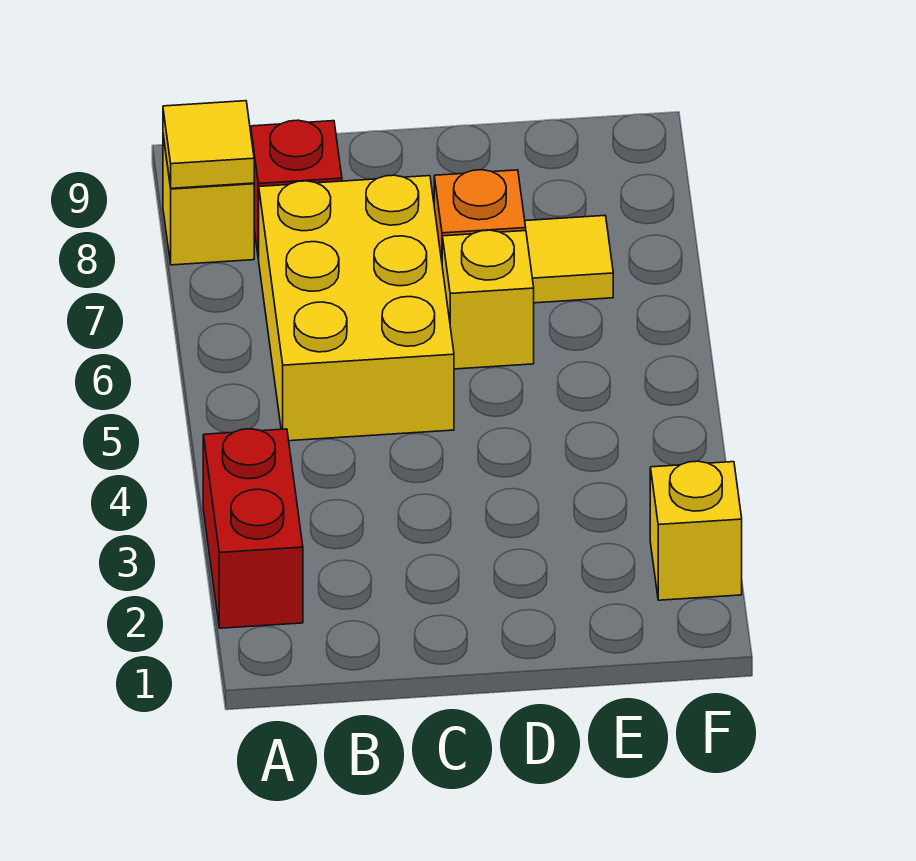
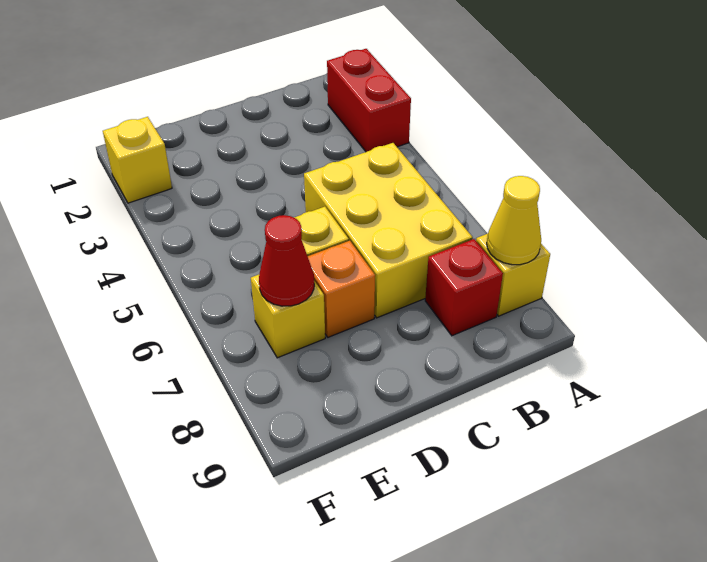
yellow tile A8 level 2 -> yellow cone A8 level 2
yellow tile E7 level 1 -> yellow brick E7 level 1
none -> red cone E7 level 2

